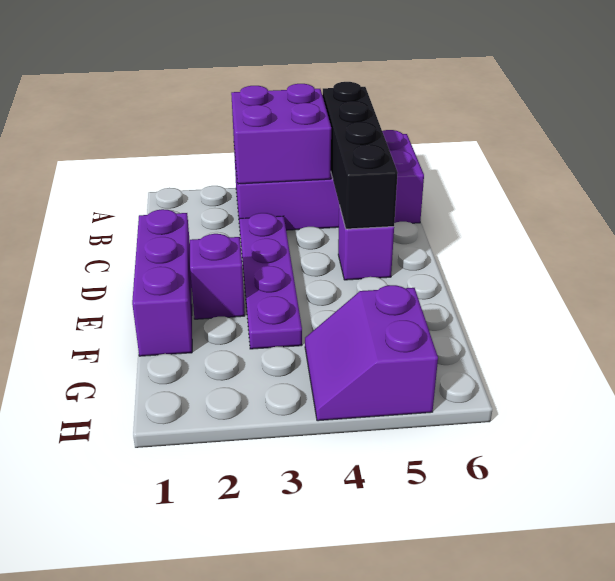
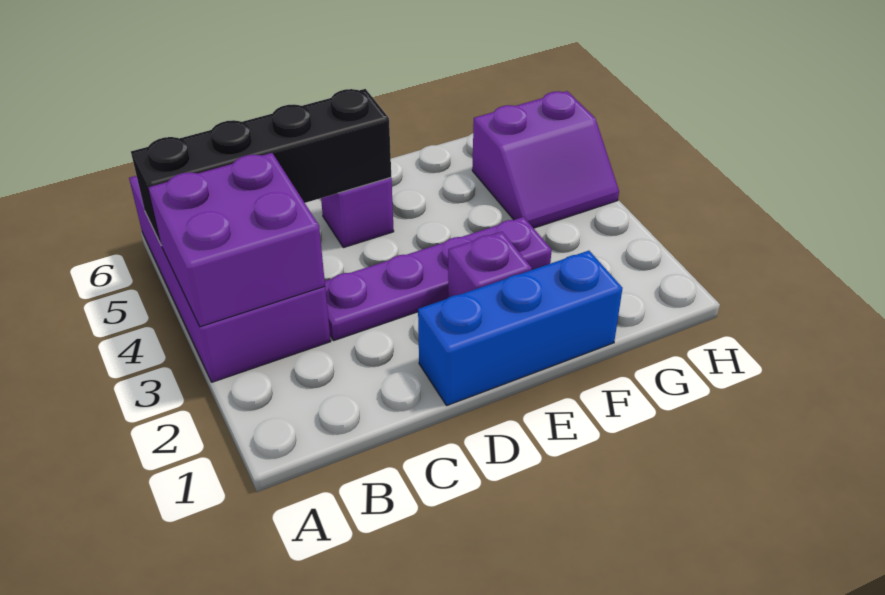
purple brick D1:F1 level 1 -> blue brick D1:F1 level 1

